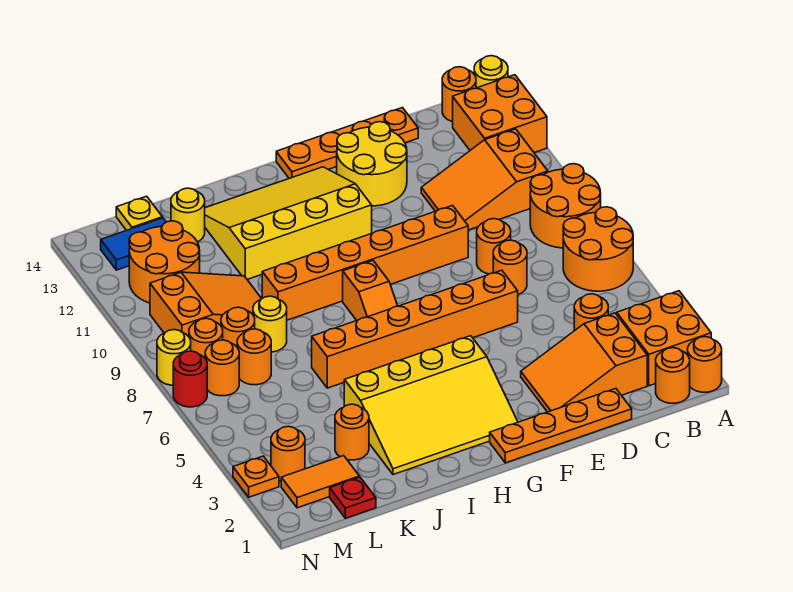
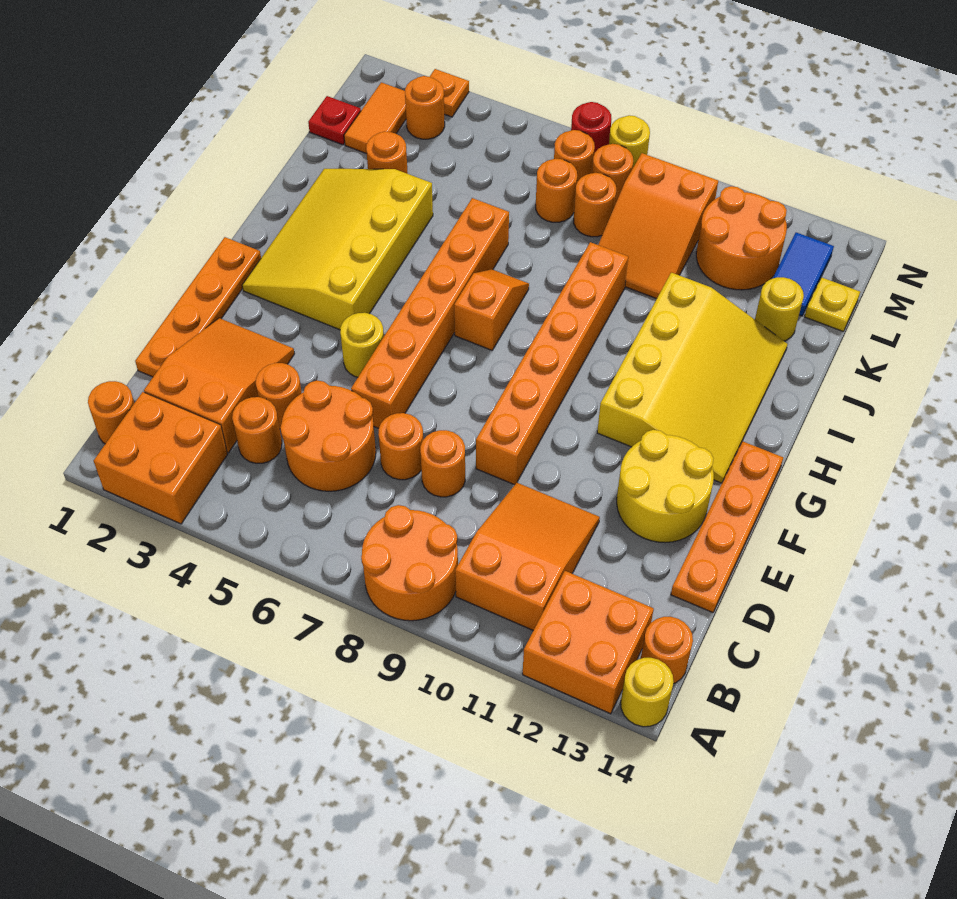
orange round brick A1 level 1 -> orange round brick D4 level 1
orange round brick A6:B7 level 1 -> orange round brick C5:D6 level 1
orange slope H7:H8 level 1 top 8 -> orange slope H7:I7 level 1 top H
yellow round brick K8 level 1 -> yellow round brick F5 level 1

